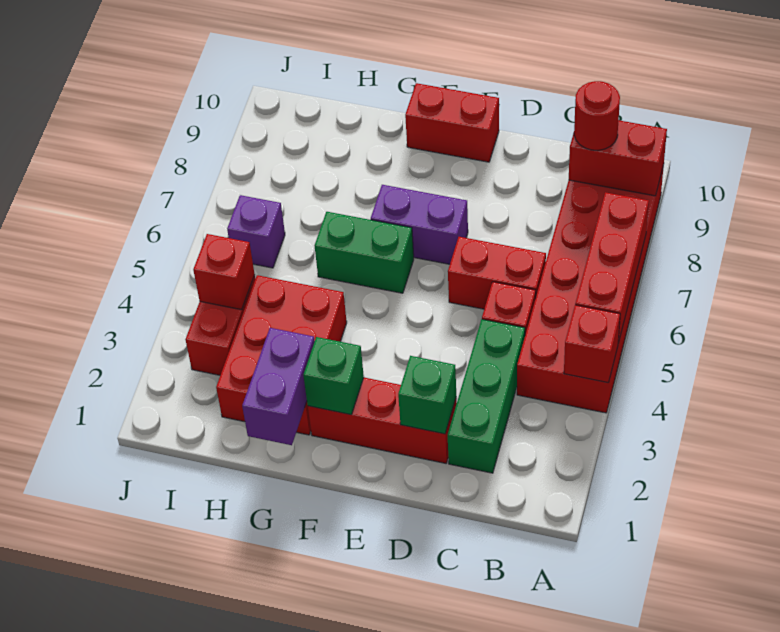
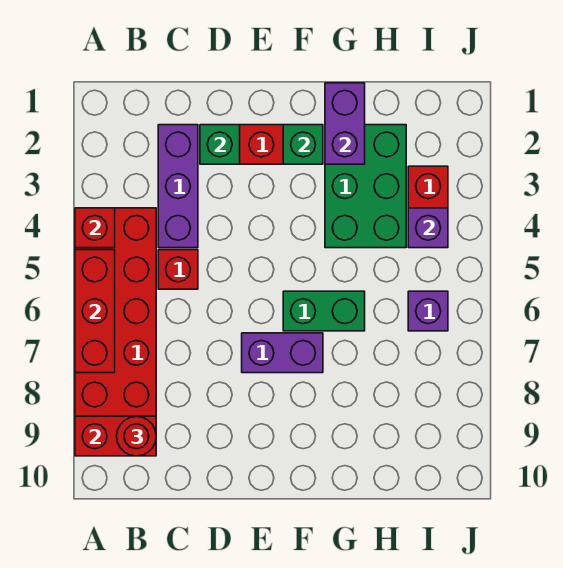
green brick C2:C4 level 1 -> purple brick C2:C4 level 1
red brick C6:D6 level 1 -> none
red brick E10:F10 level 1 -> none
red brick G2:H4 level 1 -> green brick G2:H4 level 1
red brick I4 level 2 -> purple brick I4 level 2

